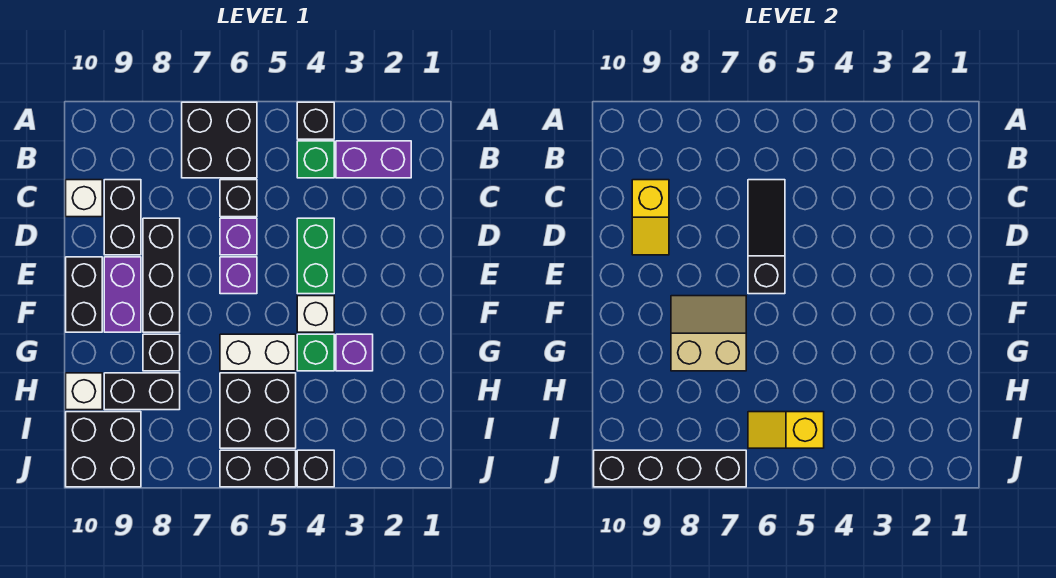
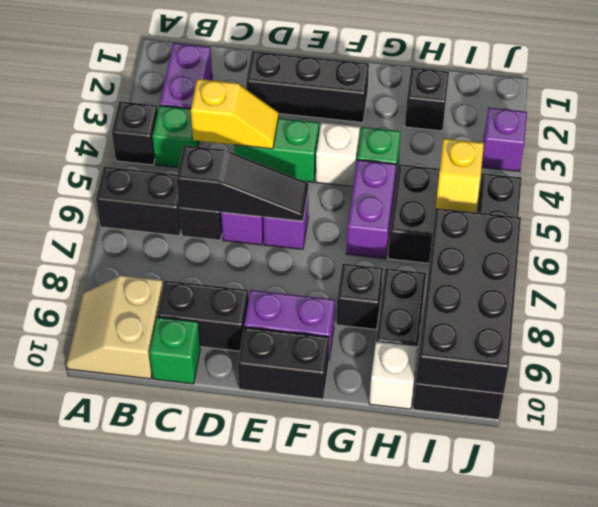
black brick A6:B7 level 1 -> black brick A6:B6 level 1
black slope C6:E6 level 2 top E -> black slope C6:E6 level 2 top C
yellow slope C9:D9 level 2 top C -> yellow slope C4:D4 level 2 top C
white brick C10 level 1 -> green brick C10 level 1
black brick D8:F8 level 1 -> black brick D2:F2 level 1
tan slope F7:G8 level 2 top G -> tan slope A9:B10 level 1 top B
purple brick G3 level 1 -> purple brick J3 level 1
white brick G5:G6 level 1 -> purple brick G5:G6 level 1
black brick J4 level 1 -> black brick H2 level 1
black brick J7:J10 level 2 -> black brick I7:J10 level 2

